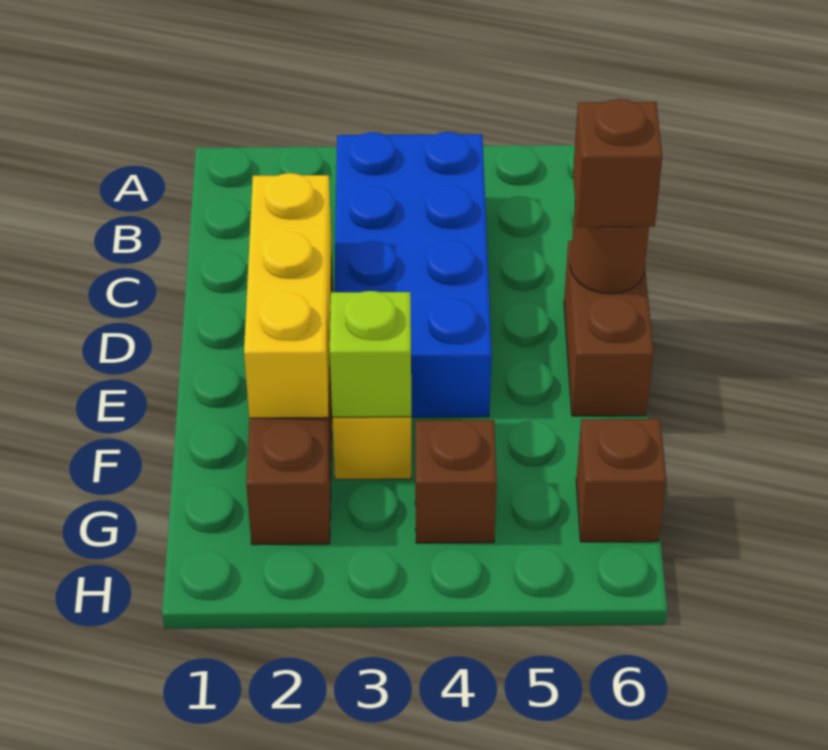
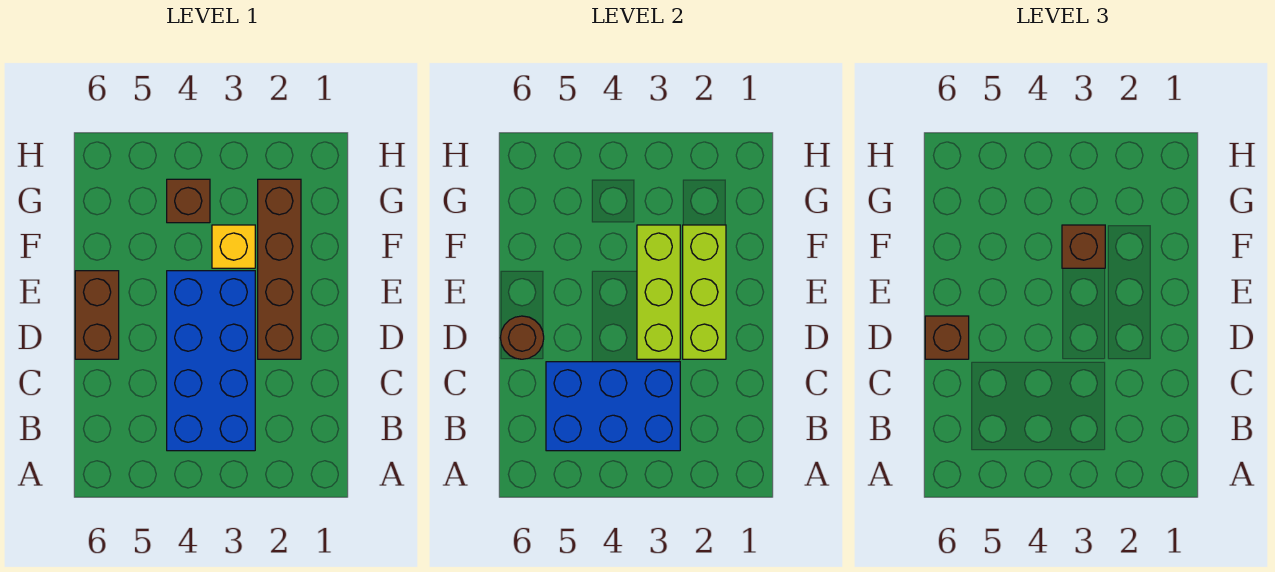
none -> blue brick B3:C5 level 2
yellow brick D2:F2 level 2 -> lime brick D2:F2 level 2
lime brick F3 level 2 -> lime brick D3:F3 level 2
brown brick G6 level 1 -> brown brick F3 level 3

